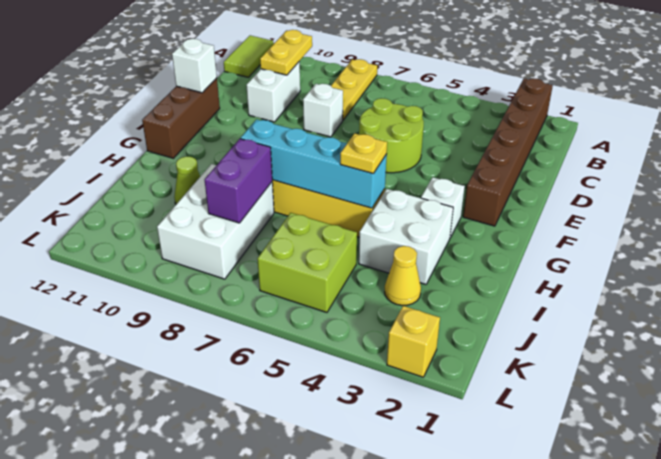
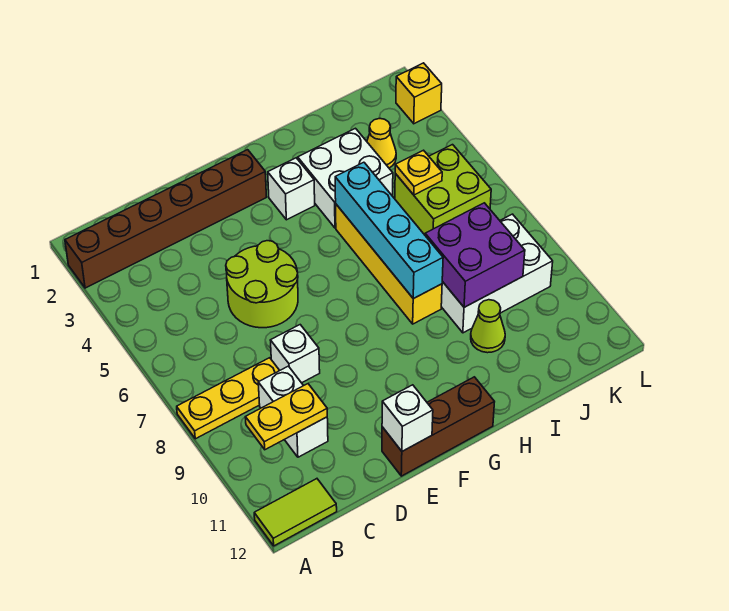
white brick C10:D10 level 1 -> white brick C9:C10 level 1
yellow plate H5 level 3 -> yellow plate J5 level 2
purple brick I8:J8 level 2 -> purple brick I8:J9 level 2

